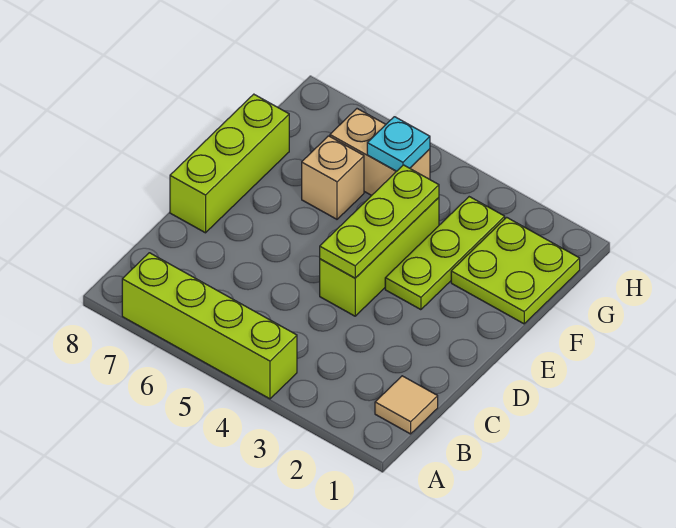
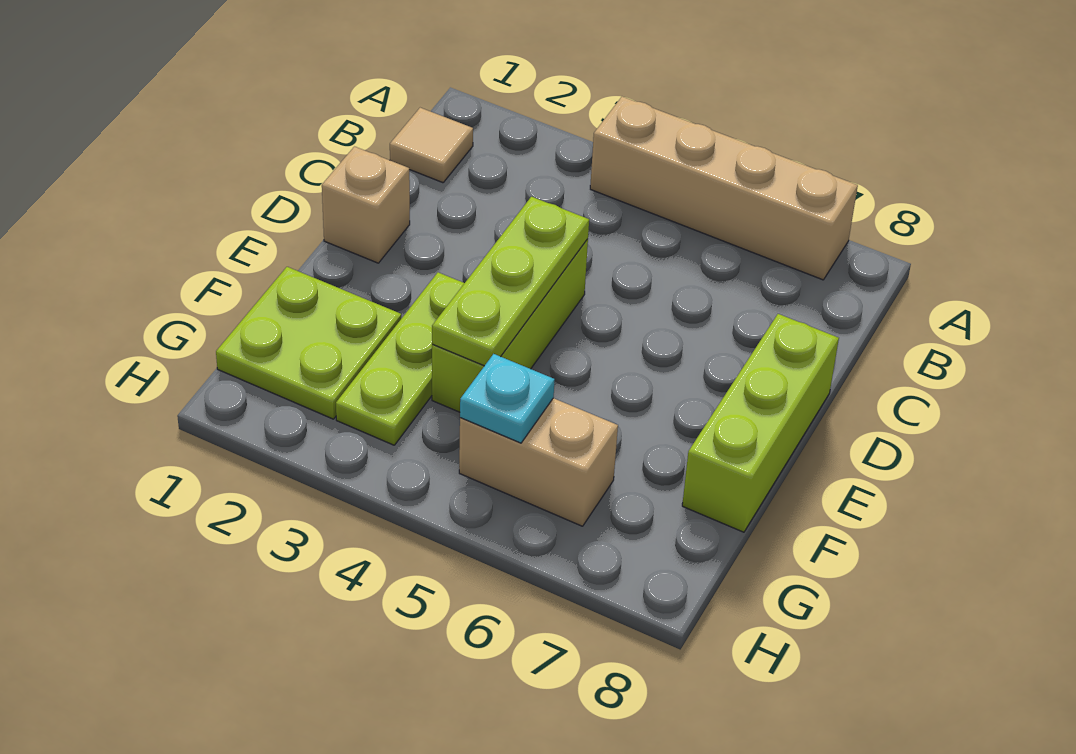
lime brick A4:A7 level 1 -> tan brick A4:A7 level 1
tan brick F6 level 1 -> tan brick D1 level 1

